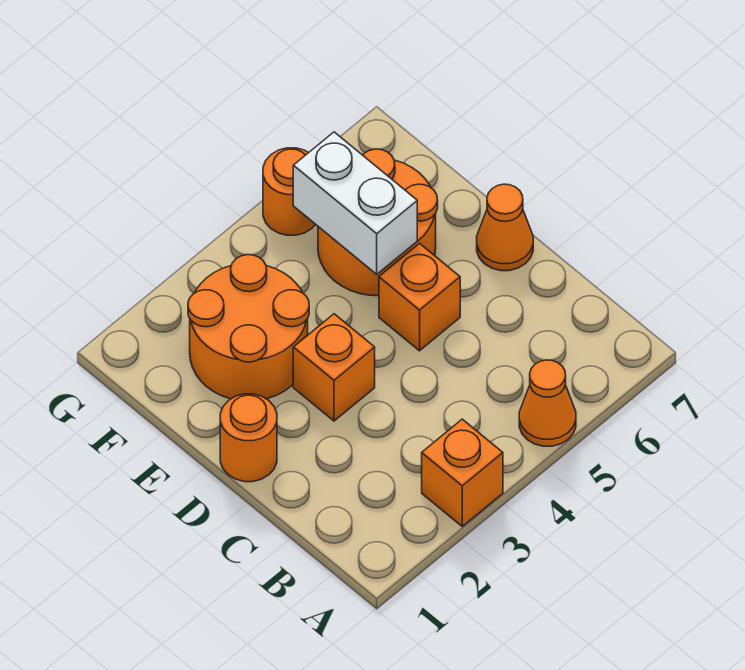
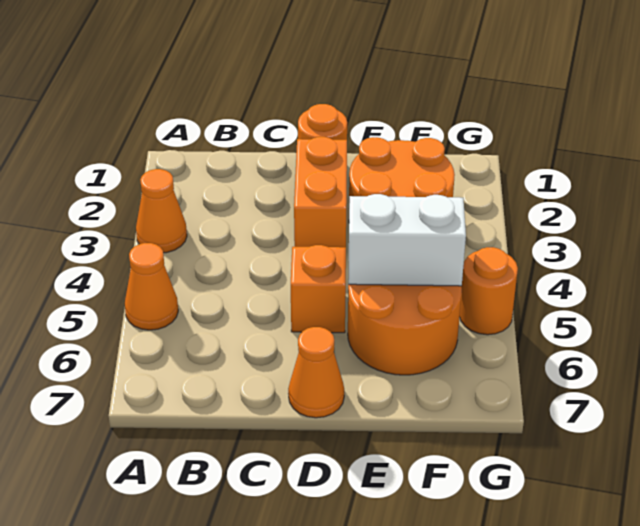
orange brick A3 level 1 -> orange cone A3 level 1
orange brick D3 level 1 -> orange brick D2:D3 level 1

